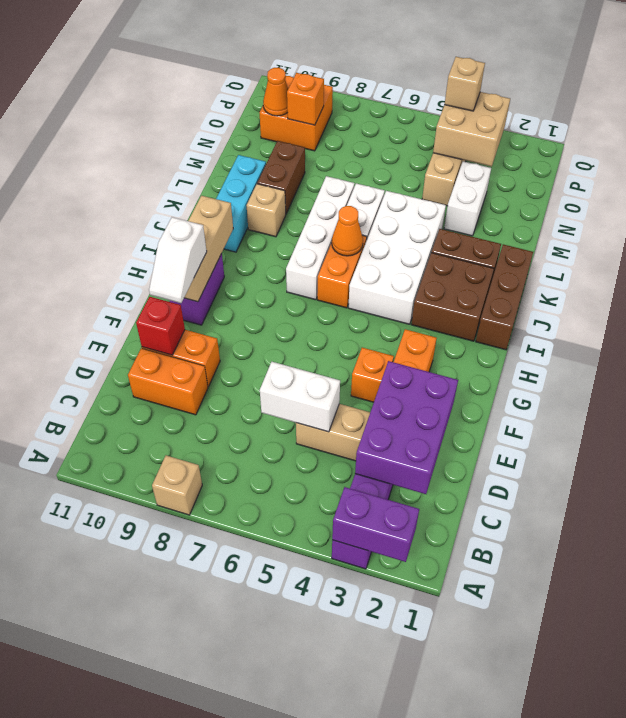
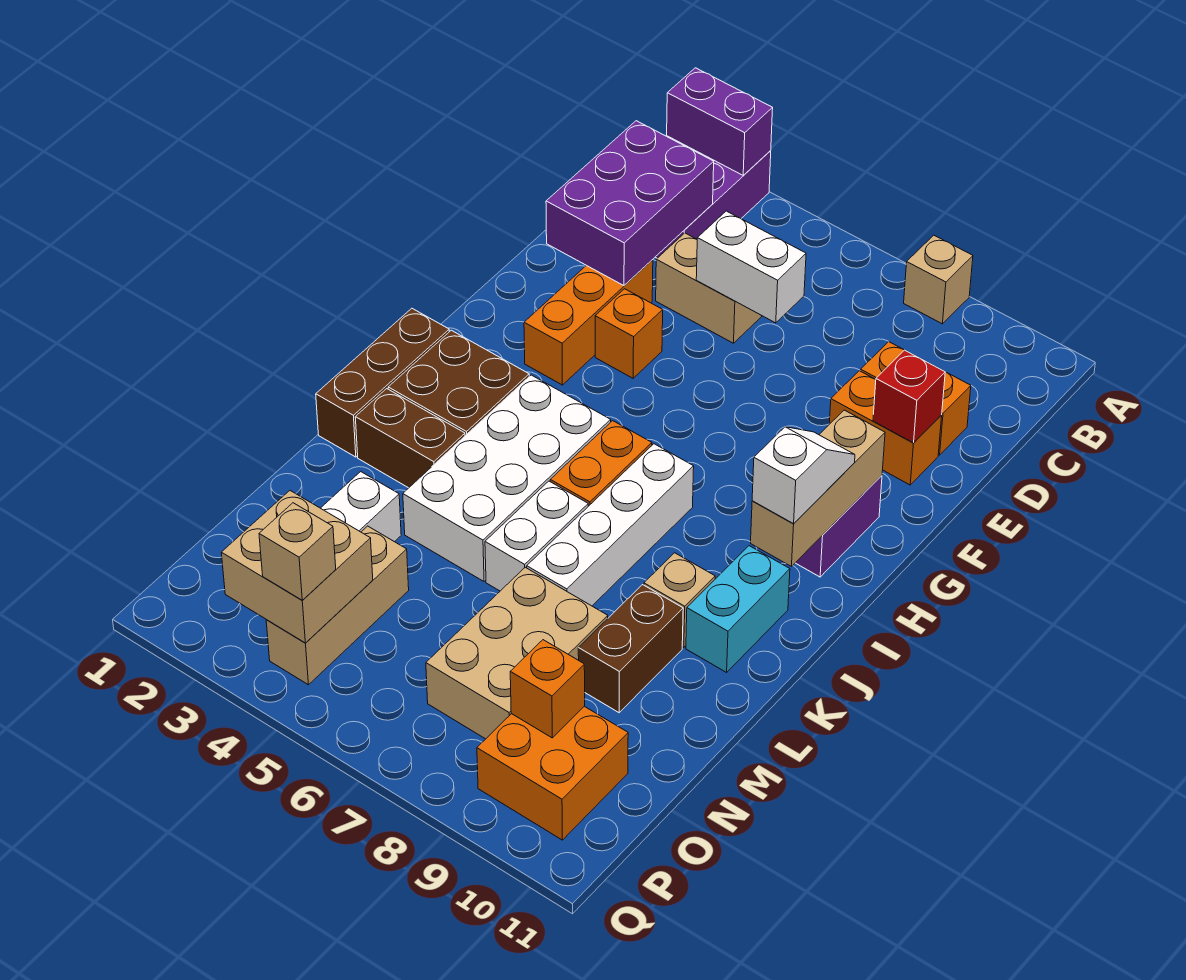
white slope F10:G10 level 3 top G -> white slope H10:I10 level 3 top I
orange cone J6 level 2 -> none
cyan brick J10:L10 level 1 -> cyan brick J10:K10 level 1
none -> tan brick M7:O8 level 1
orange cone O10 level 2 -> none

